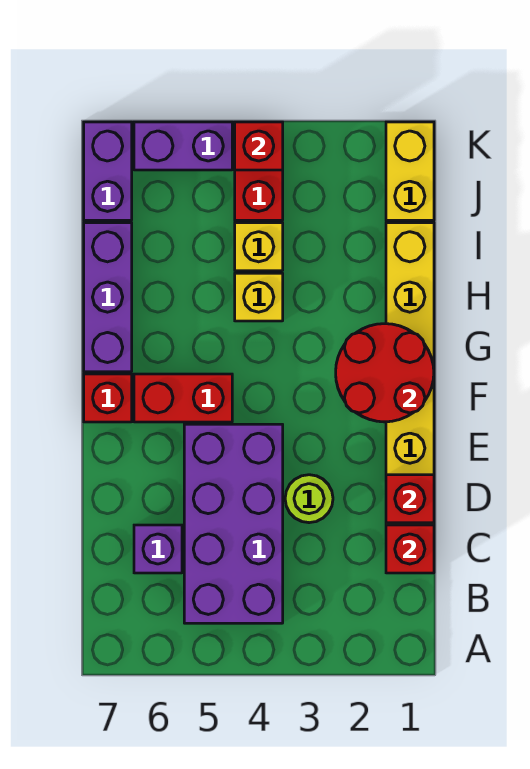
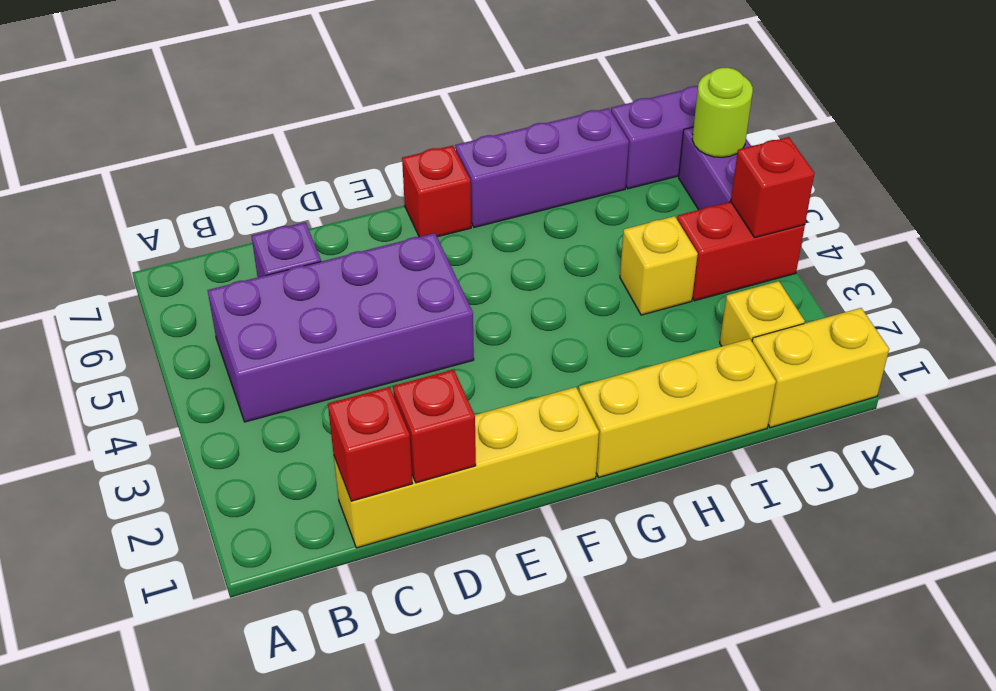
lime round brick D3 level 1 -> lime round brick K6 level 2
red round brick F1:G2 level 2 -> none
red brick F5:F6 level 1 -> none
yellow brick H4 level 1 -> yellow brick J2 level 1

